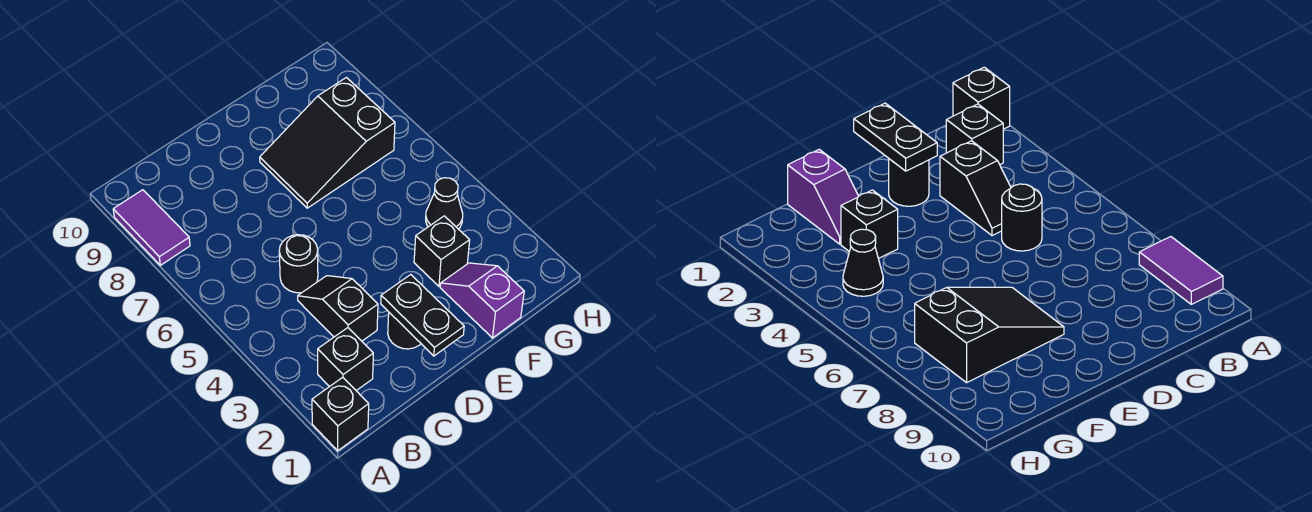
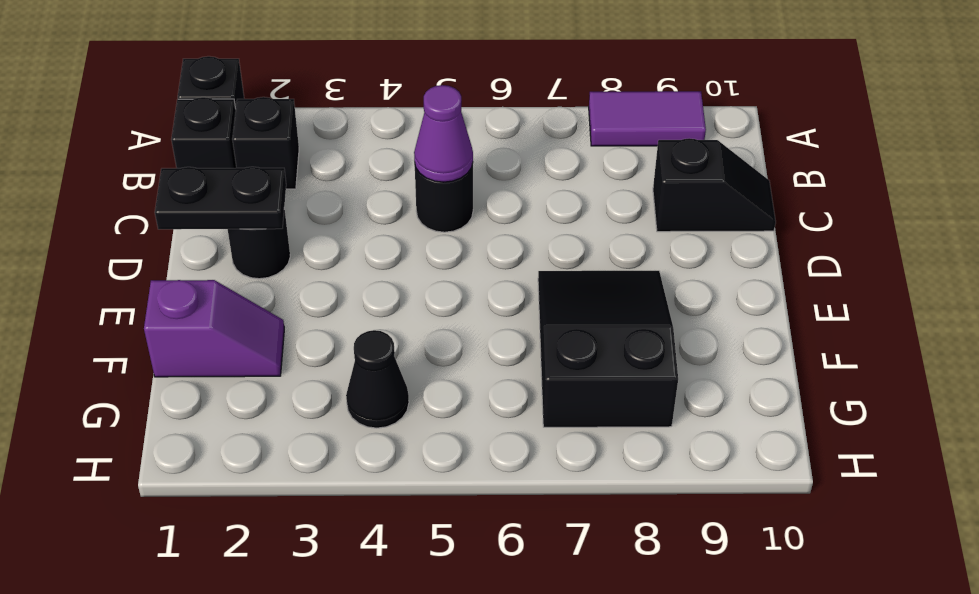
black slope C3:C4 level 1 top 3 -> black slope C9:C10 level 1 top 9
none -> purple cone C5 level 2
black brick F3 level 1 -> black brick B1 level 1

